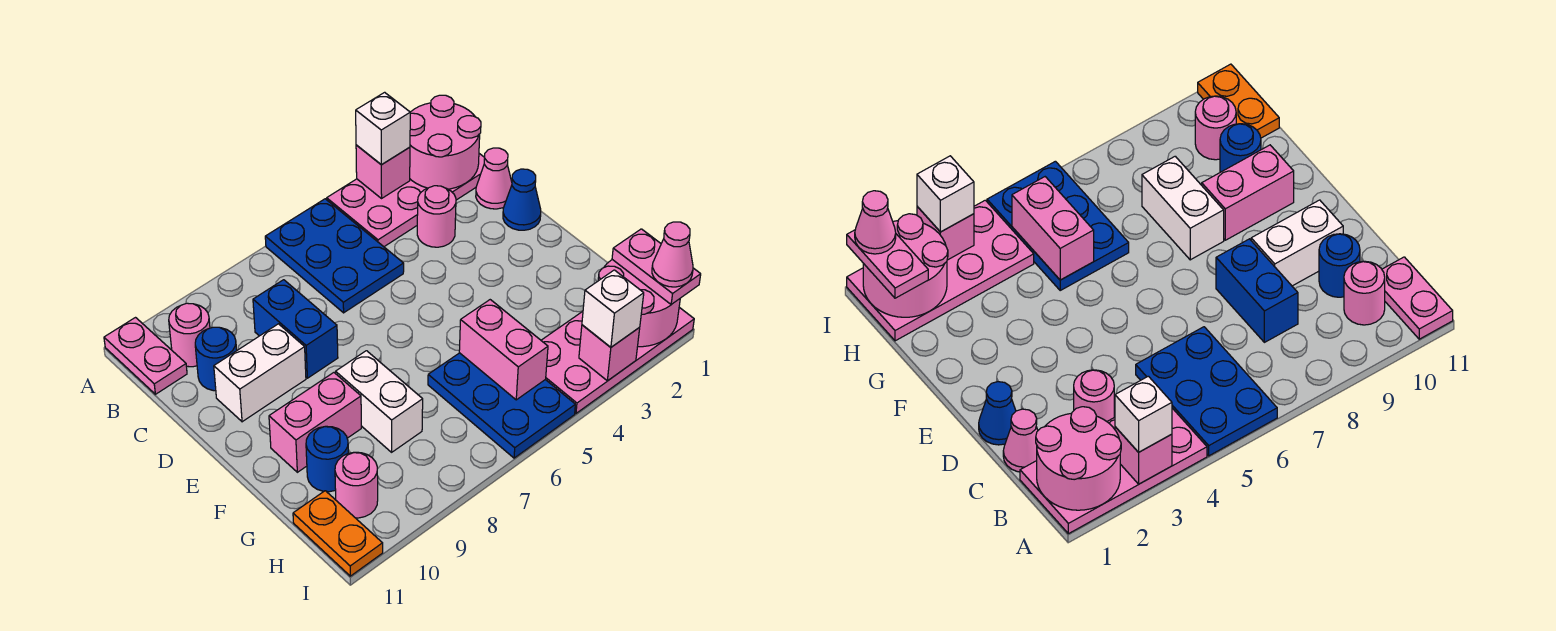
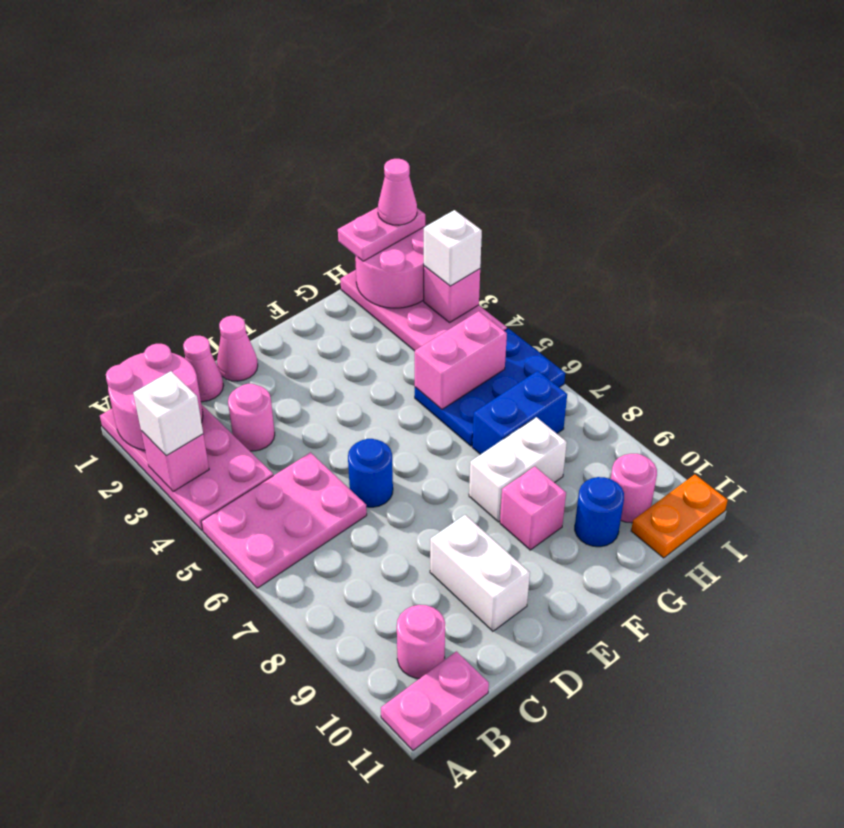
blue plate A5:C6 level 1 -> pink plate A5:C6 level 1
blue brick C8:D8 level 1 -> blue brick G7:H7 level 1
blue round brick C10 level 1 -> blue round brick D6 level 1
blue cone D1 level 1 -> pink cone D1 level 1
pink brick F9:F10 level 1 -> pink brick F9 level 1

